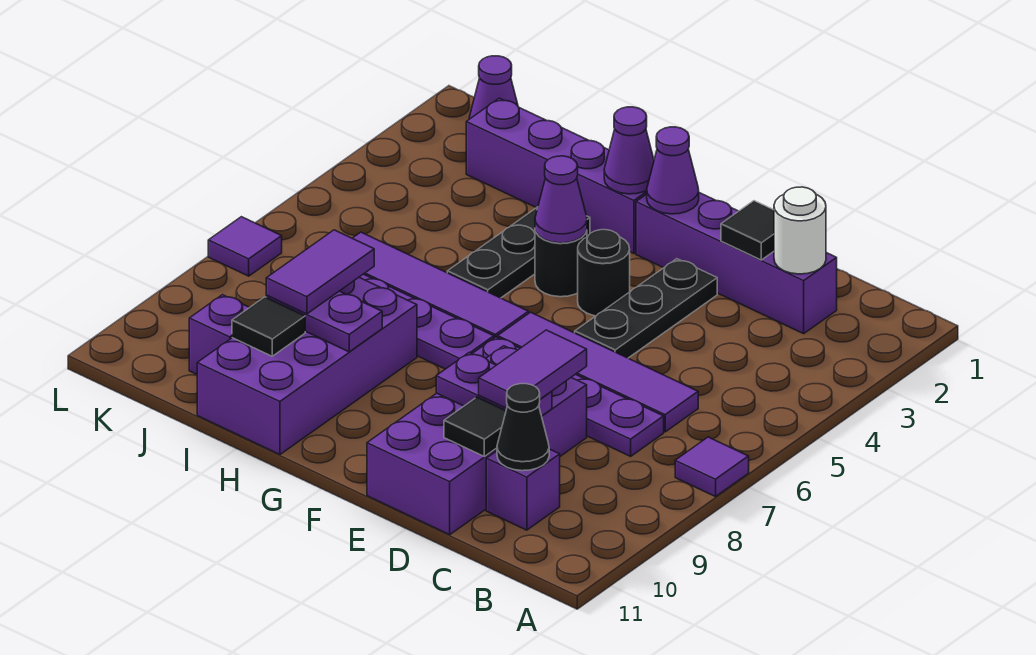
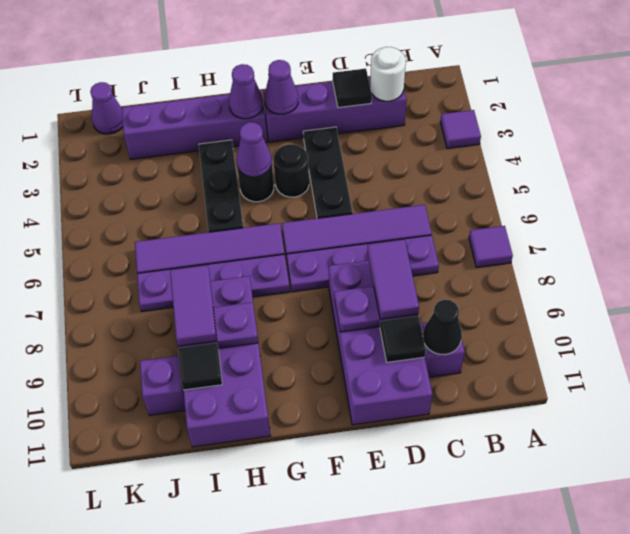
purple tile L7 level 1 -> purple tile A3 level 1

